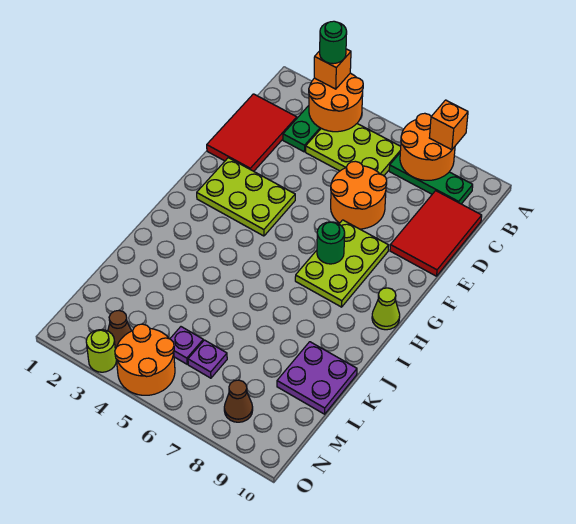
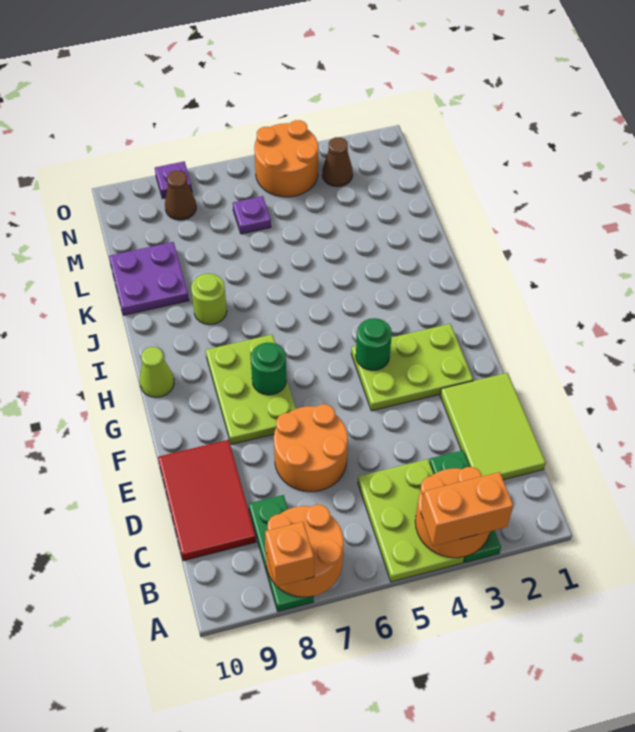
orange brick A3 level 3 -> orange brick A3:A4 level 3
green round brick A3 level 4 -> green round brick G4 level 2
lime plate B4:C6 level 1 -> lime plate A4:C5 level 1
green plate B7:B9 level 1 -> green plate A8:C8 level 1
red tile C1:E2 level 1 -> lime tile C1:E2 level 1
purple plate M5 level 1 -> purple plate O8 level 1
lime round brick O3 level 1 -> lime round brick J8 level 1

